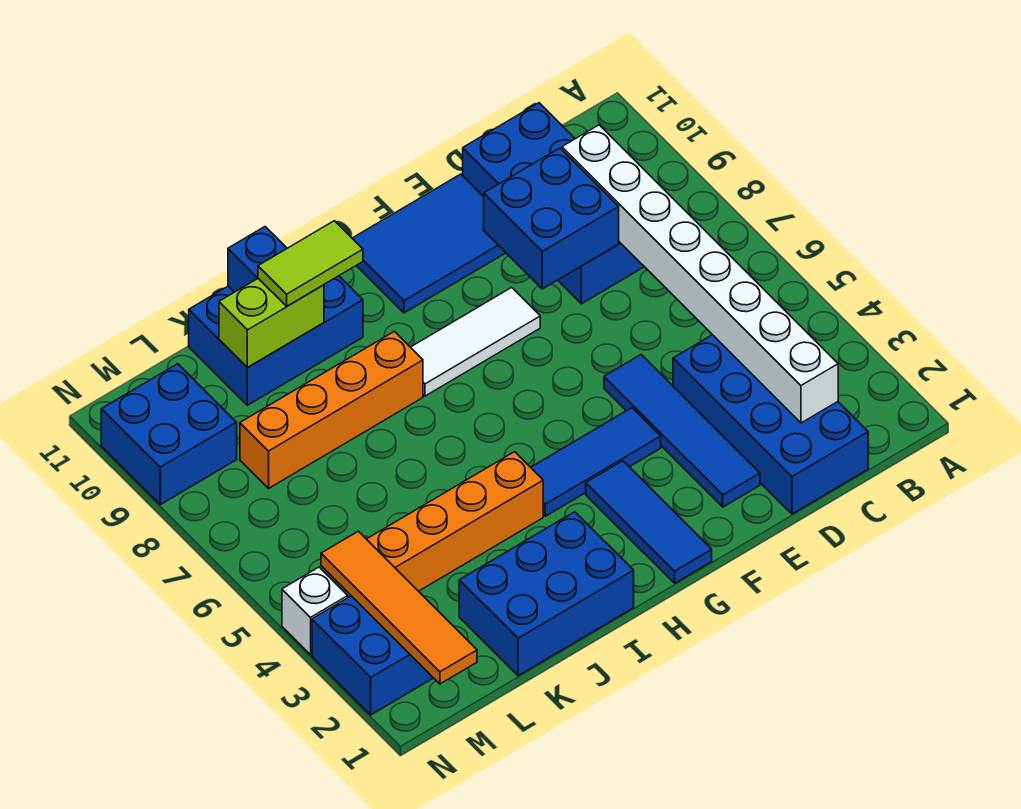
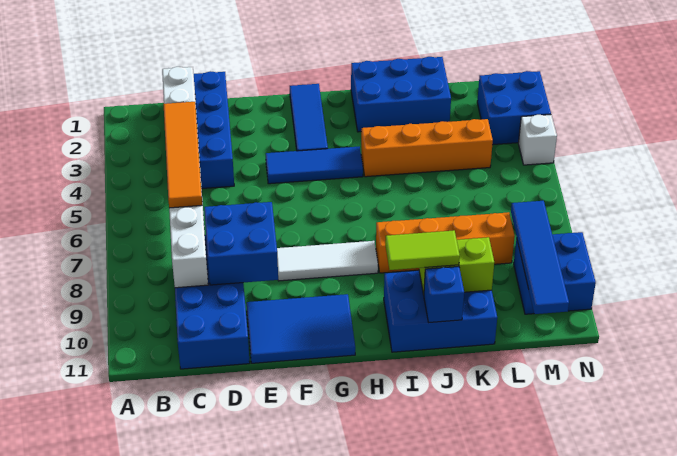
blue tile E2:E5 level 1 -> blue tile M8:M11 level 2
orange tile M1:M4 level 2 -> orange tile C4:C7 level 3

